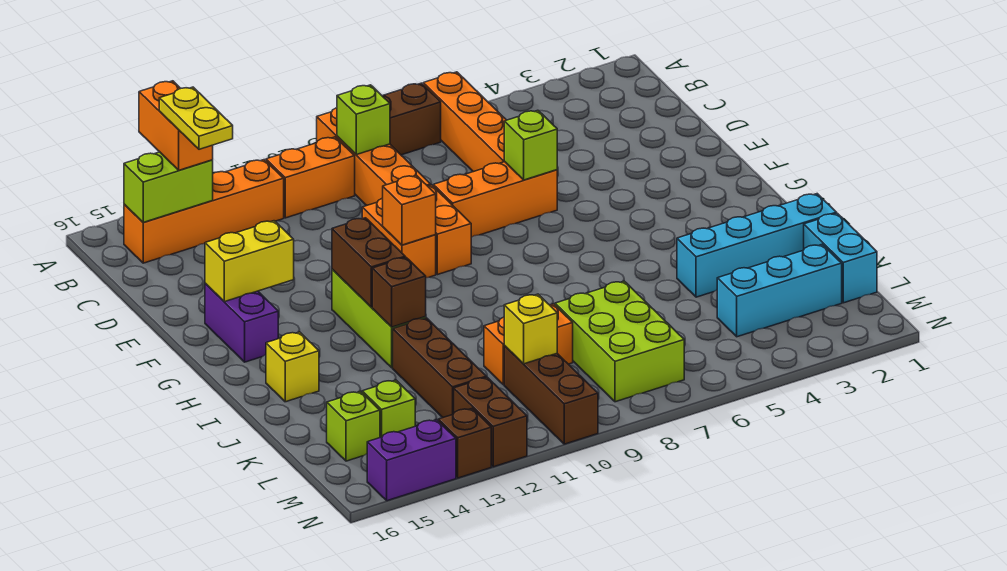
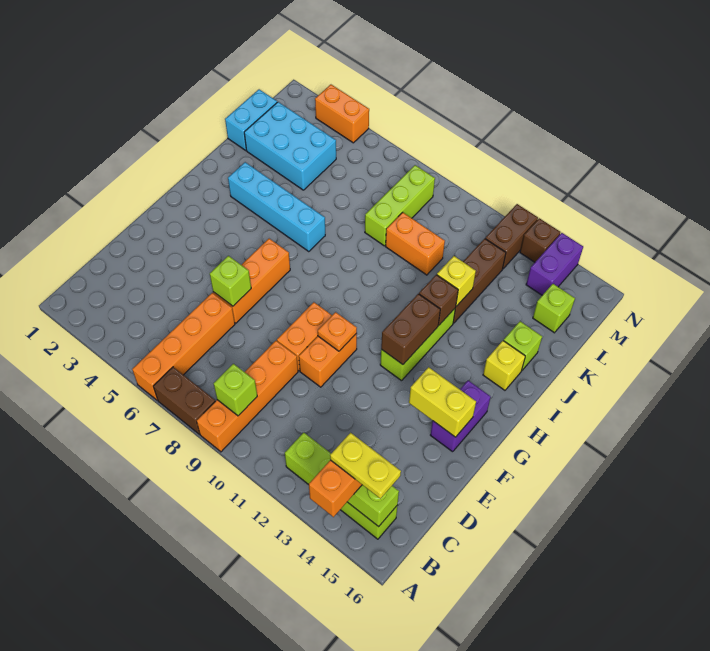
orange brick B10:B11 level 1 -> orange brick N3:N4 level 1
orange brick B12:B15 level 1 -> lime brick B12:B15 level 1
yellow plate B14:C14 level 4 -> yellow plate B14:B15 level 4
orange brick E6:E8 level 1 -> orange brick E6:G6 level 1
orange brick F10 level 2 -> orange plate F10 level 2
cyan brick J1:J4 level 1 -> cyan brick I3:I6 level 1
lime brick K7:M8 level 1 -> lime brick K8:M8 level 1
cyan brick L2:L4 level 1 -> cyan brick K2:L4 level 1
brown brick L10:N10 level 1 -> none
yellow brick L10 level 2 -> yellow brick J12 level 2
lime brick L14 level 1 -> lime brick J15 level 1
purple brick N14:N15 level 1 -> purple brick M14:N14 level 1

